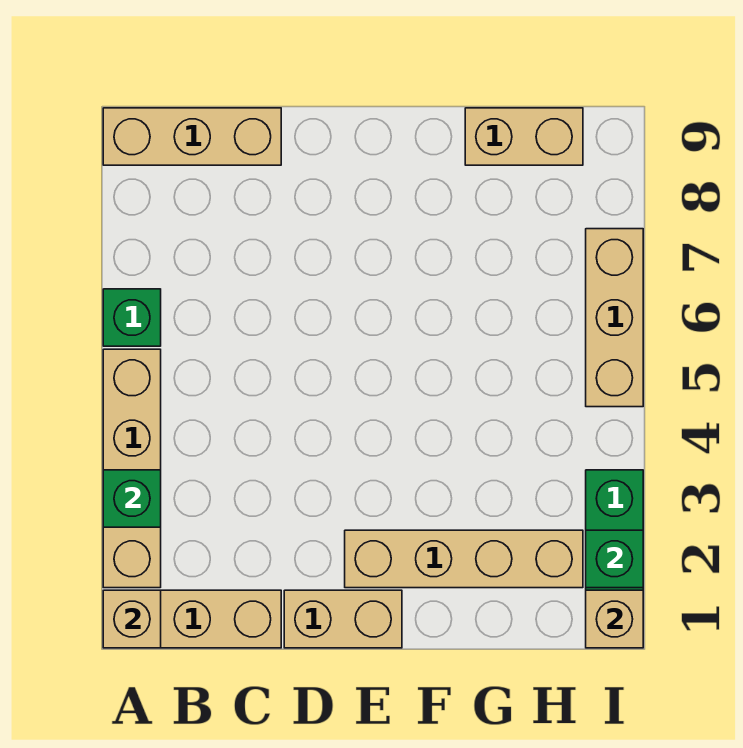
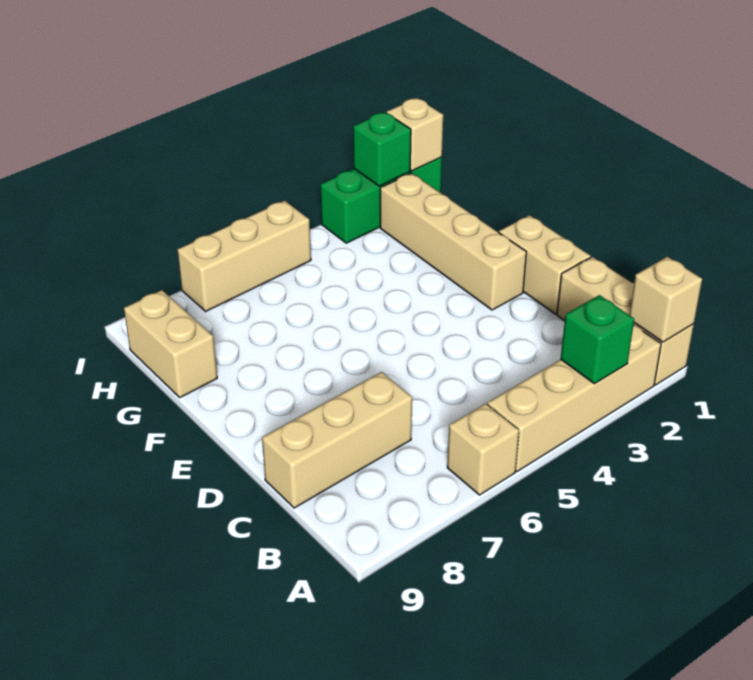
green brick A6 level 1 -> tan brick A6 level 1
tan brick A9:C9 level 1 -> tan brick C7:C9 level 1

